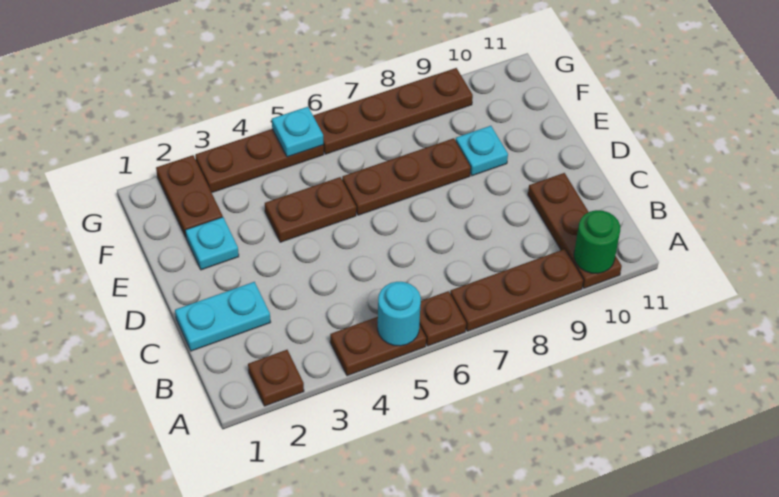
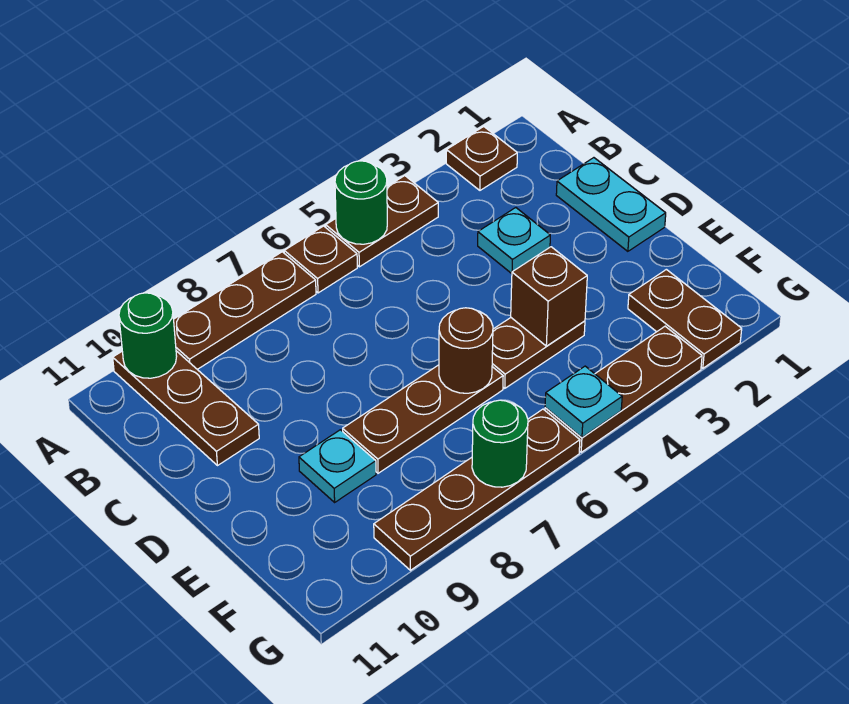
cyan round brick A5 level 2 -> green round brick A5 level 2
cyan plate C1:C2 level 1 -> cyan plate C1:D1 level 1
cyan plate E2 level 1 -> cyan plate C3 level 1
none -> brown brick E4 level 2
none -> brown round brick E6 level 2
none -> green round brick G7 level 2

